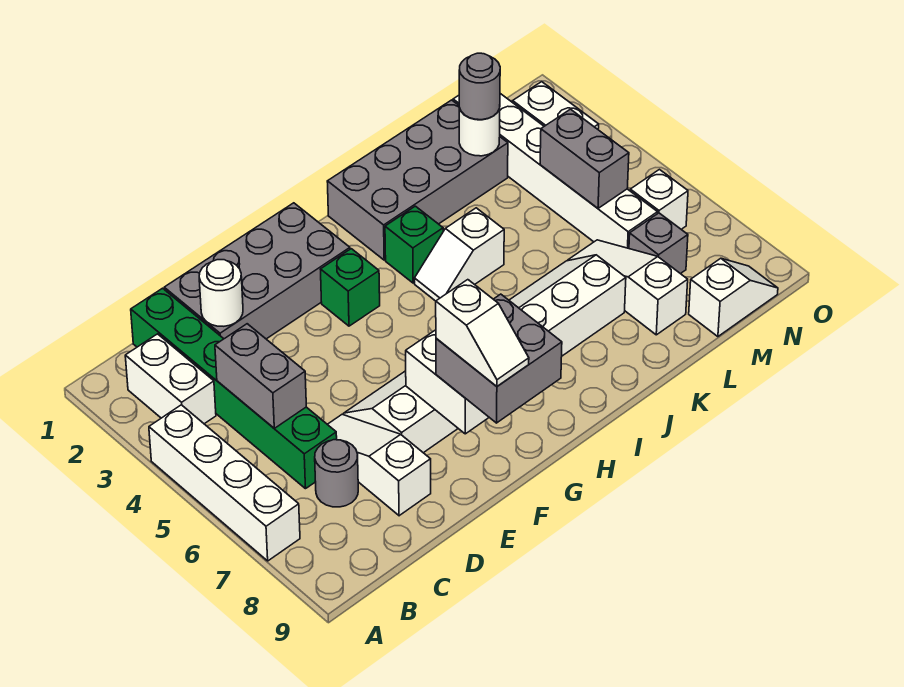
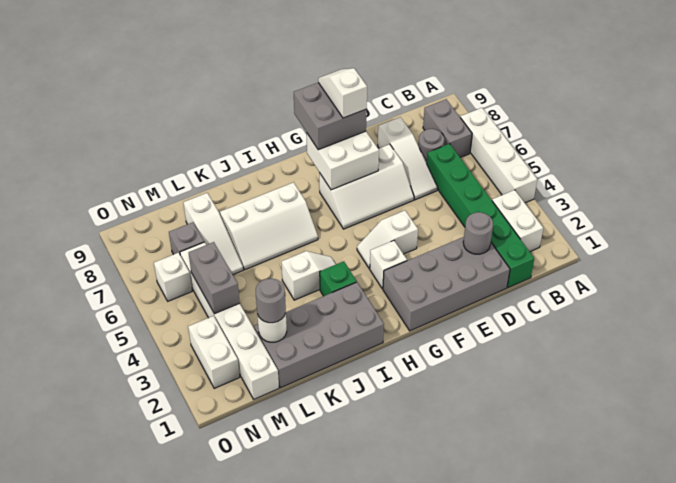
grey brick C4:C5 level 2 -> grey brick B7:B8 level 1
white round brick D2 level 2 -> grey round brick D2 level 2
green brick G3 level 1 -> white brick G3 level 1
white slope M9:N9 level 1 top M -> white slope F4:G4 level 1 top F

